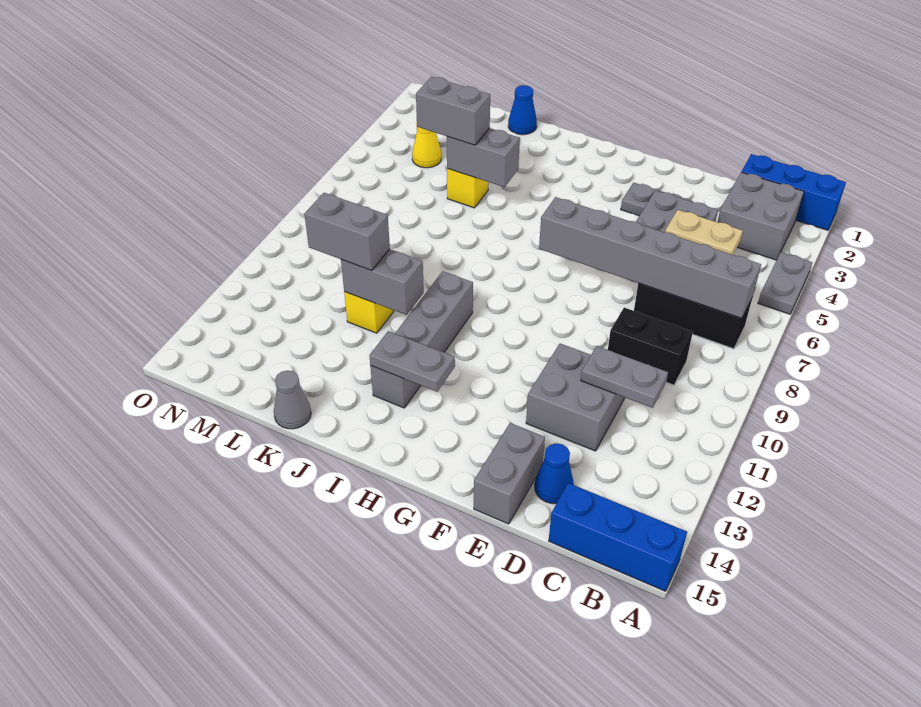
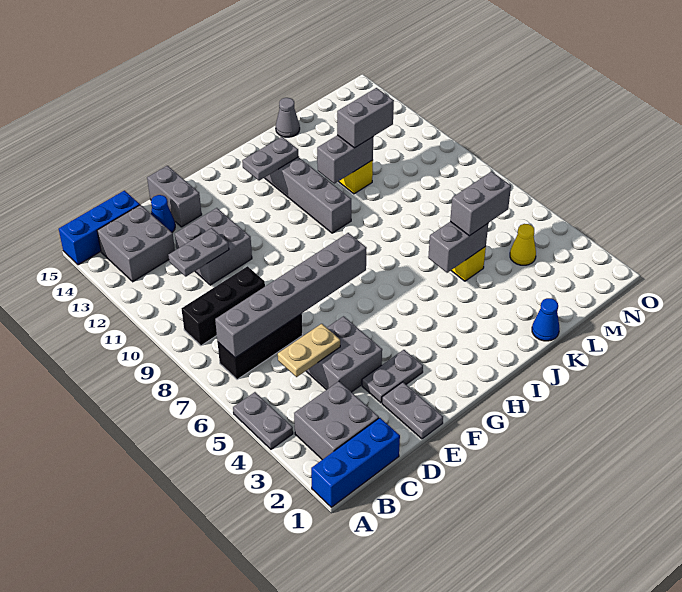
none -> grey brick B13:C14 level 1
black brick C9:D9 level 1 -> black brick B9:D9 level 1
none -> grey plate E1:E2 level 1

